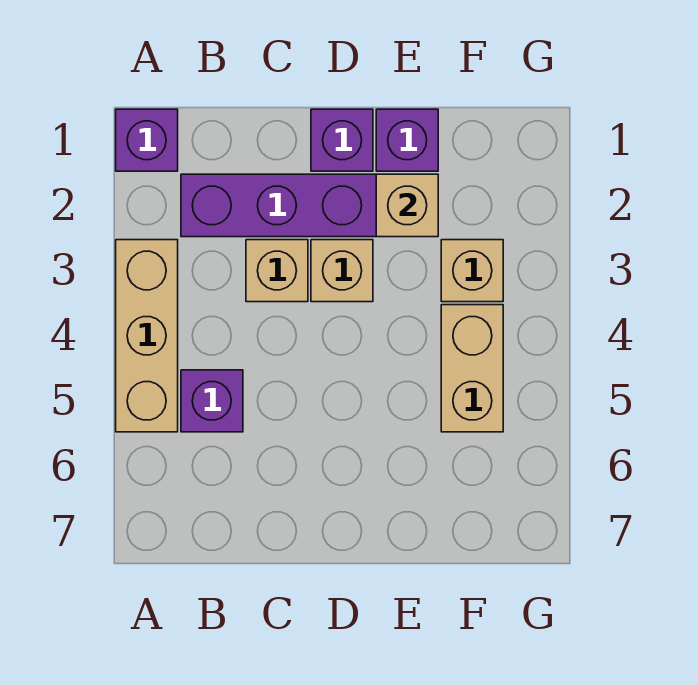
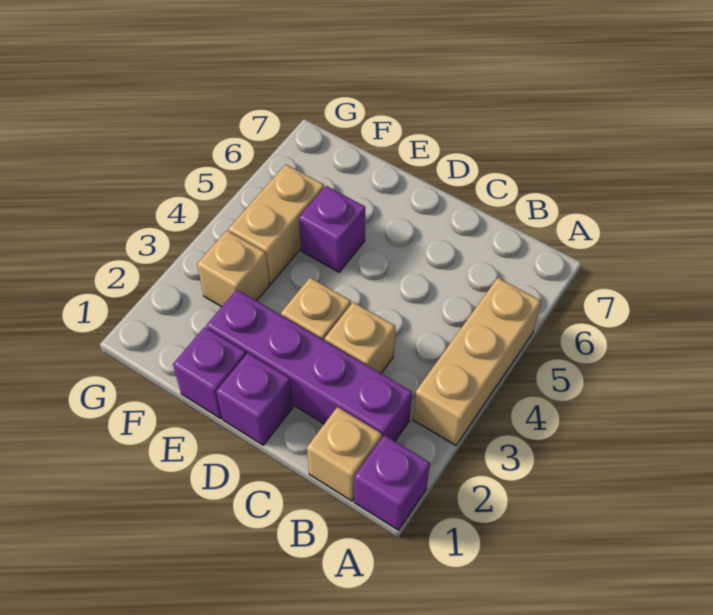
purple brick B5 level 1 -> purple brick E5 level 1
tan brick E2 level 2 -> tan brick B1 level 1

